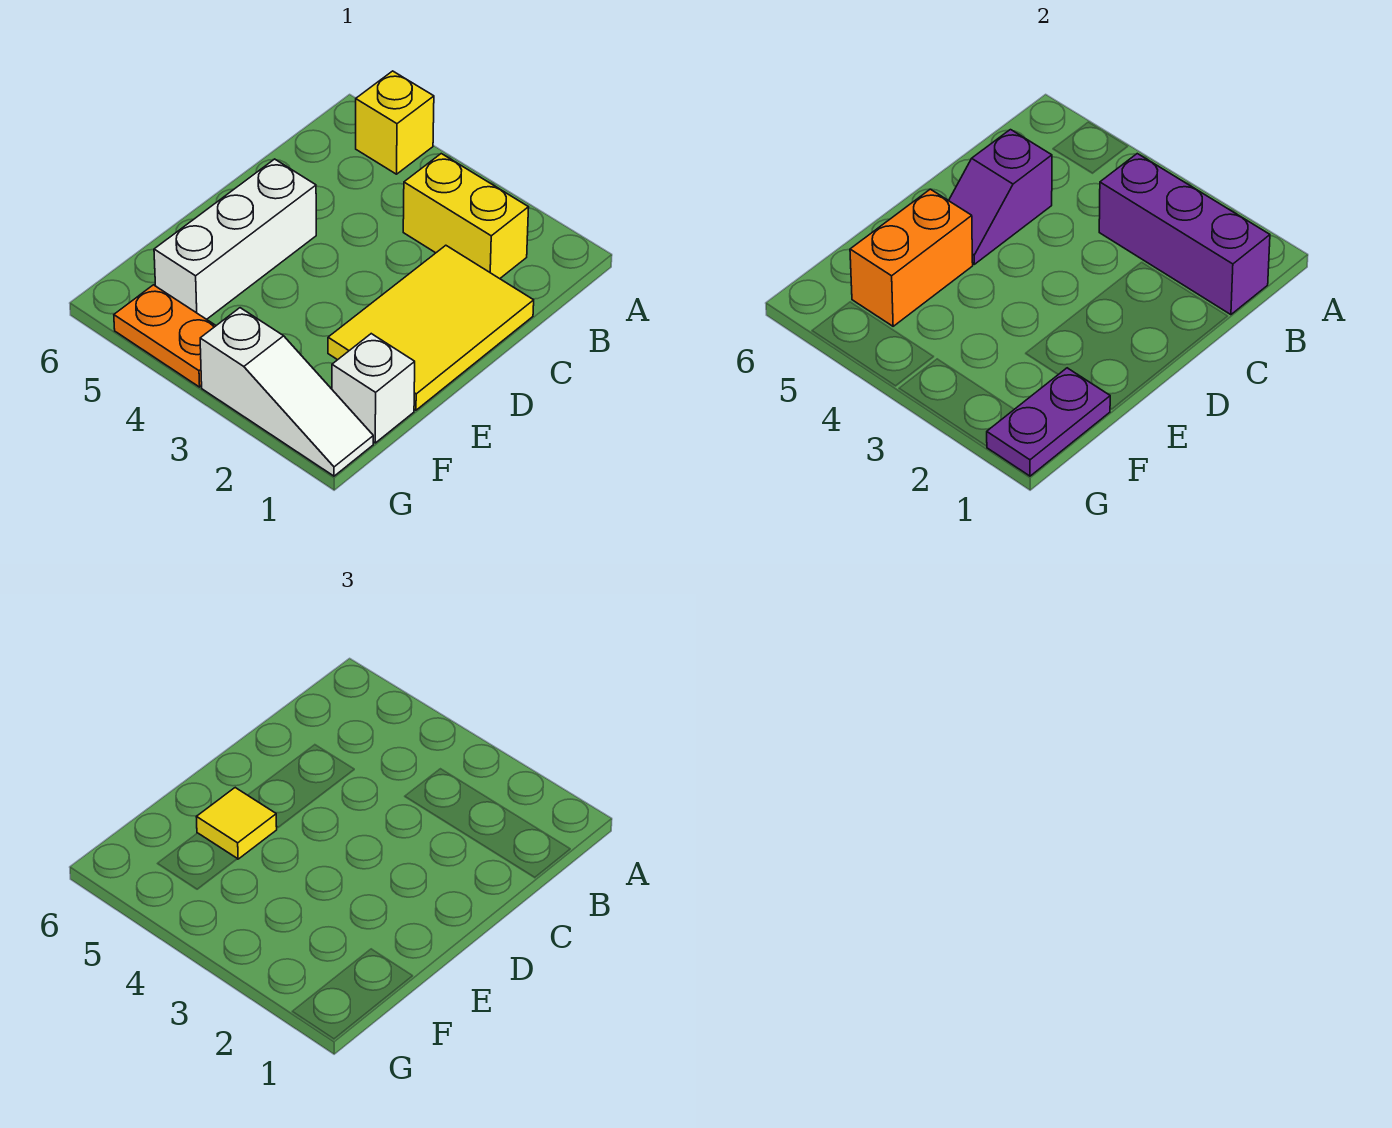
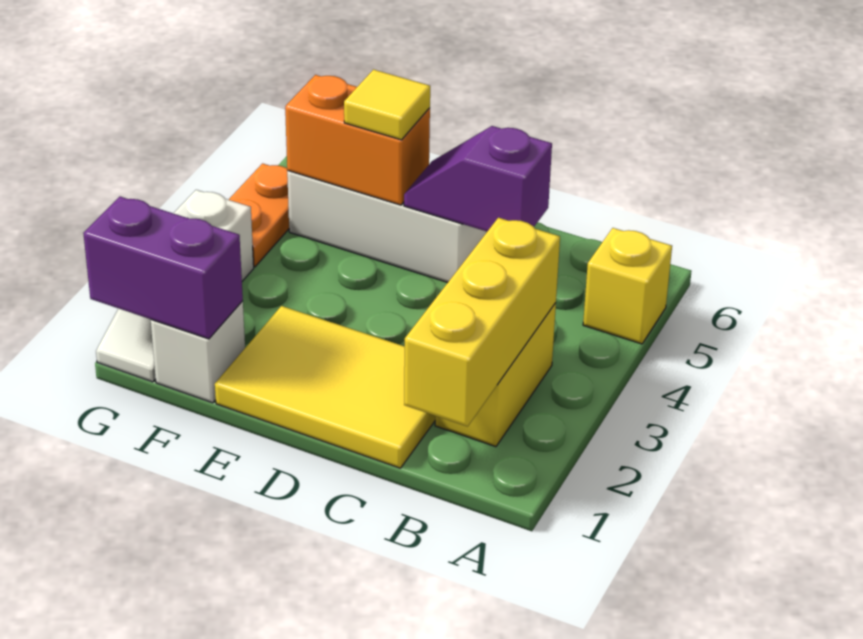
purple brick B1:B3 level 2 -> yellow brick B1:B3 level 2
purple plate F1:G1 level 2 -> purple brick F1:G1 level 2

